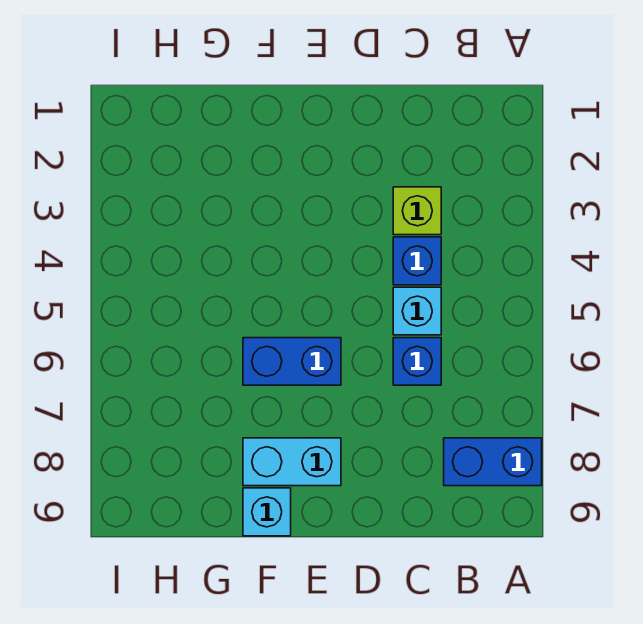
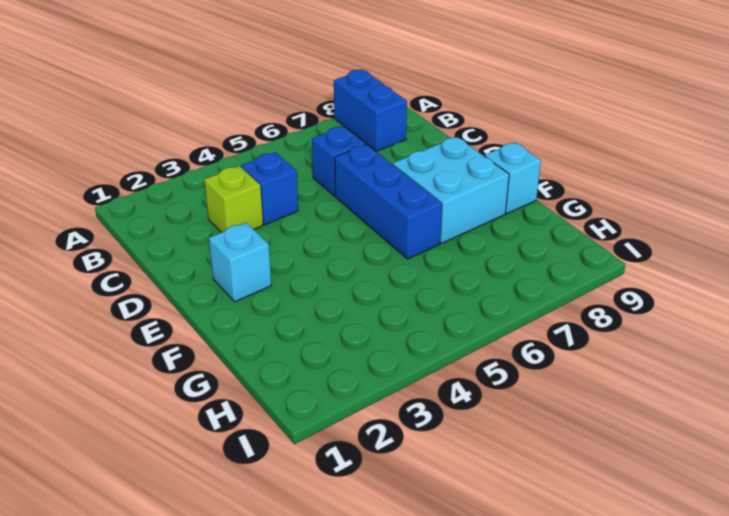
cyan brick C5 level 1 -> cyan brick E2 level 1
blue brick E6:F6 level 1 -> blue brick D6:F6 level 1
cyan brick E8:F8 level 1 -> cyan brick E7:F8 level 1

